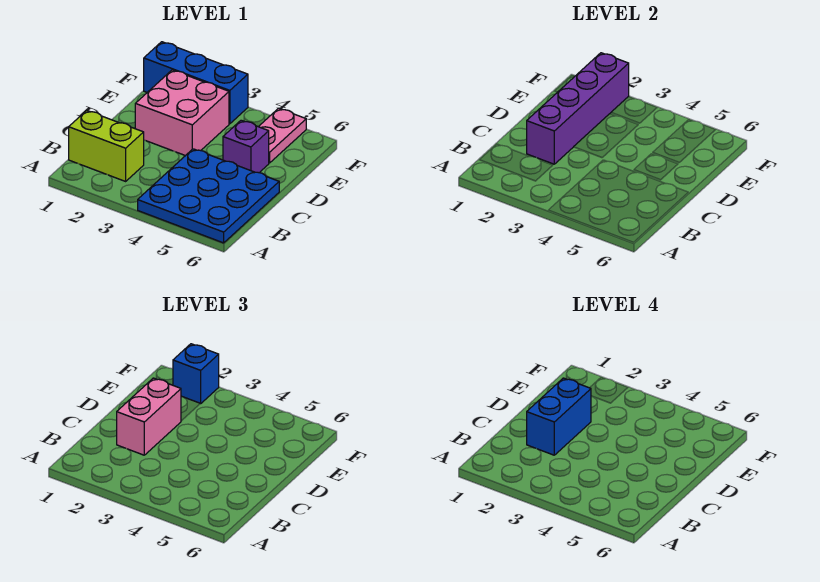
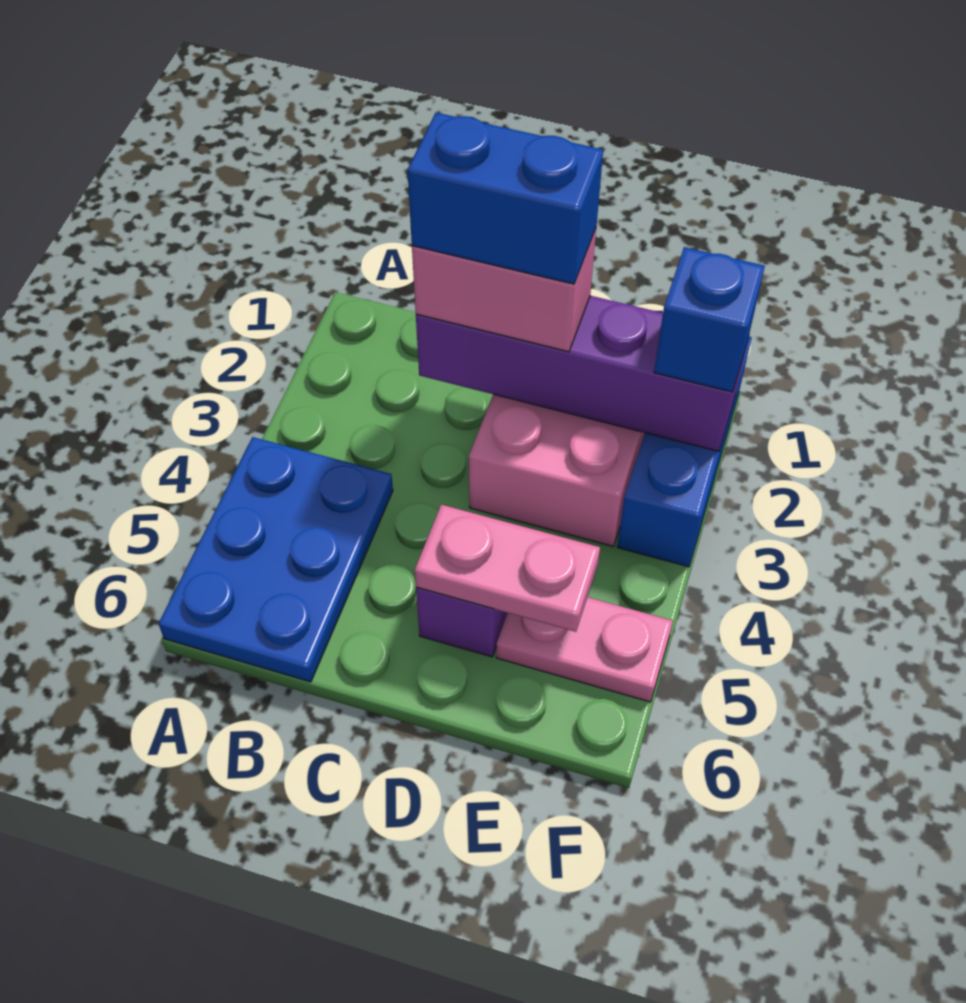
blue plate A4:C6 level 1 -> blue plate A4:B6 level 1
lime brick B1:B2 level 1 -> none
none -> pink plate D5:E5 level 2

